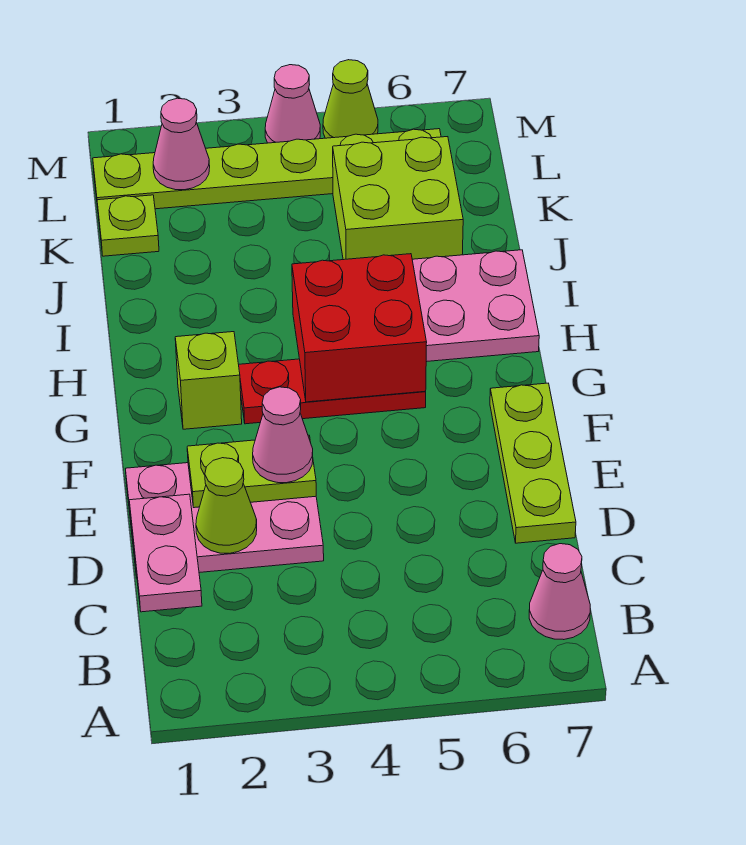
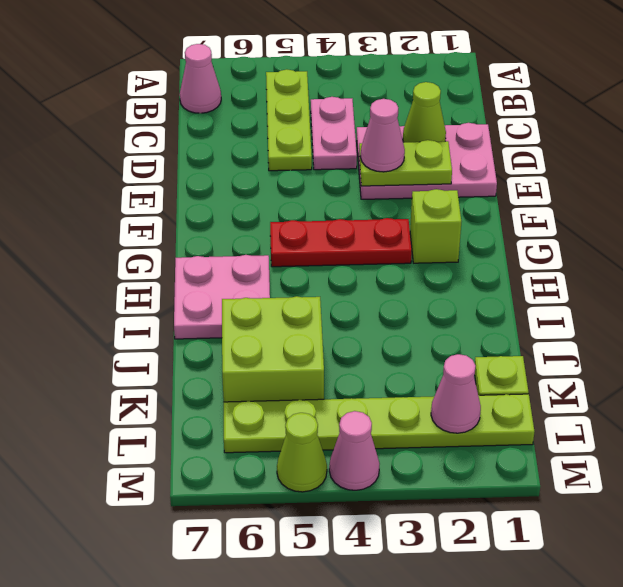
pink plate C1:D1 level 2 -> pink plate C4:D4 level 1
lime plate D7:F7 level 1 -> lime plate B5:D5 level 1
red brick G4:H5 level 2 -> none

